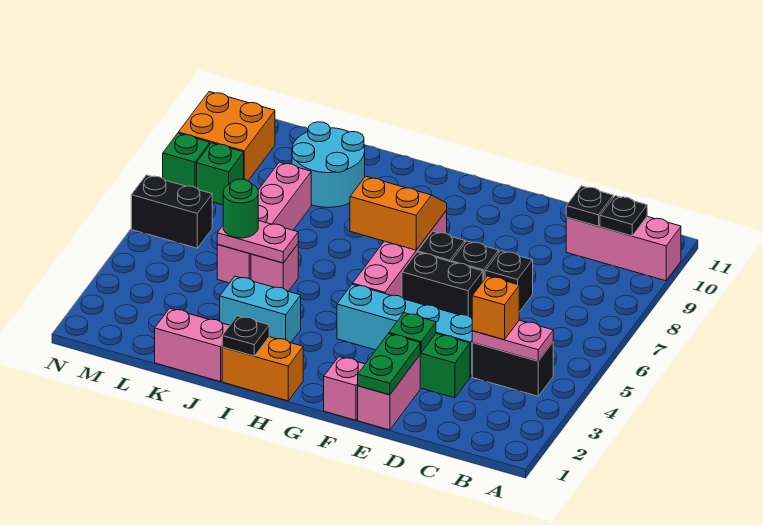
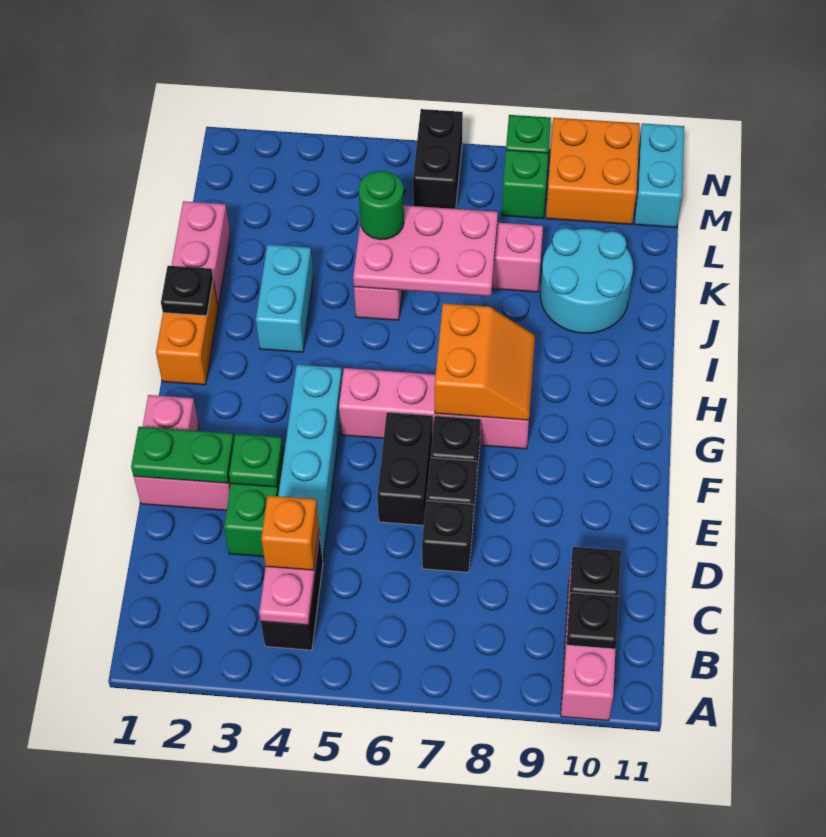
pink plate J5:K5 level 2 -> pink plate J5:K7 level 2
none -> cyan brick M11:N11 level 1

